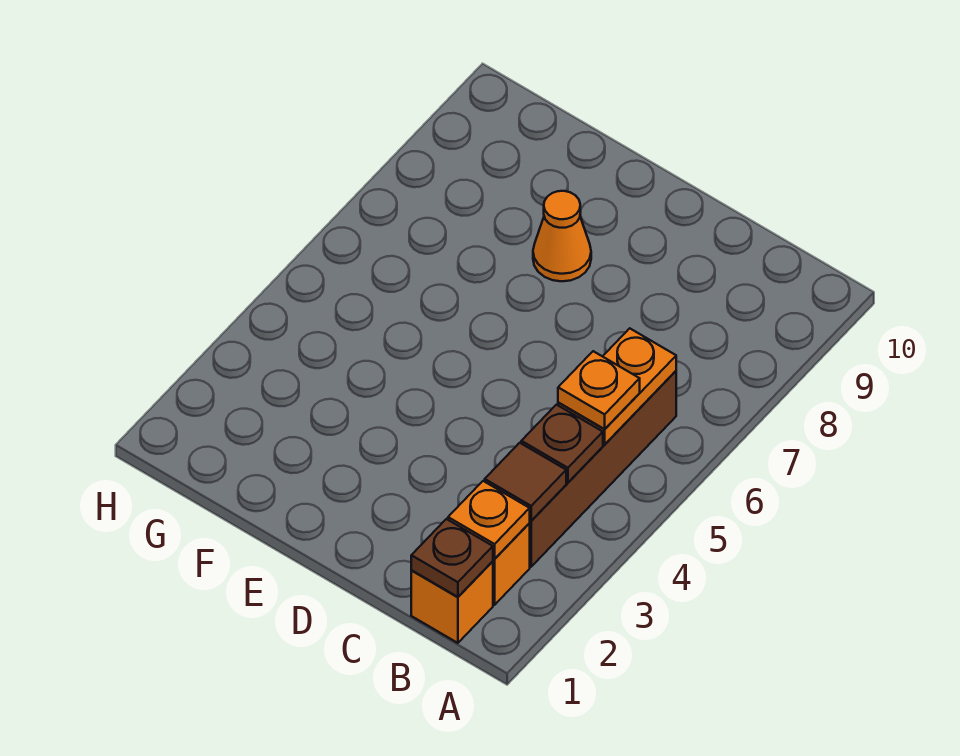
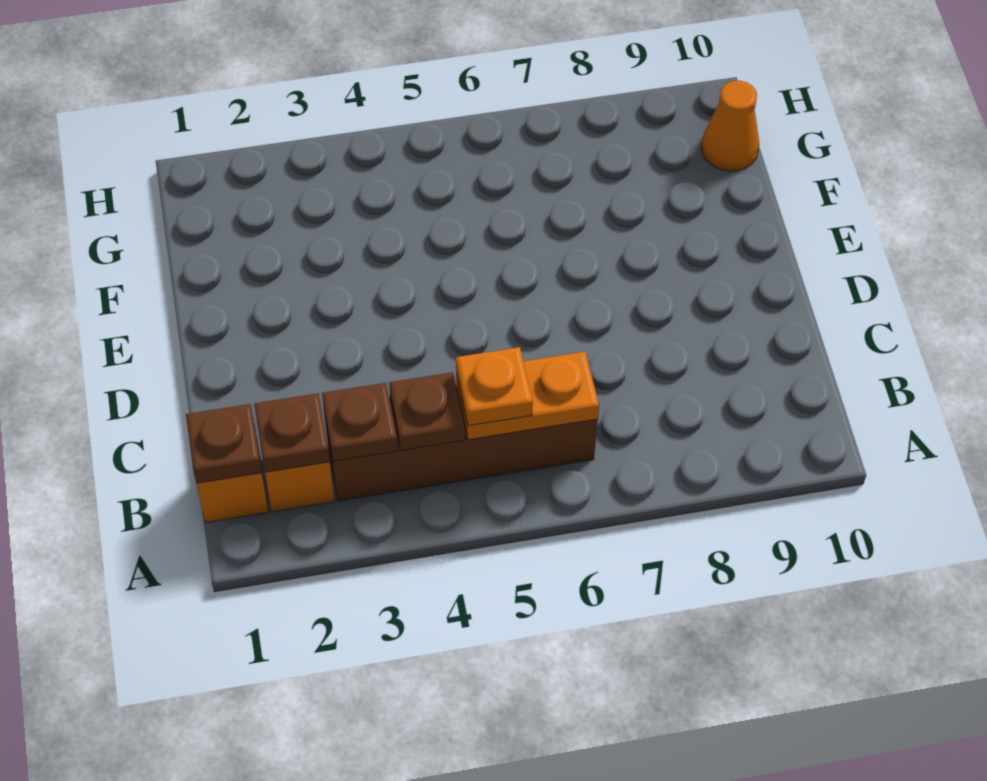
orange plate B2 level 2 -> brown plate B2 level 2
brown tile B3 level 2 -> brown plate B3 level 2
orange cone E8 level 1 -> orange cone G10 level 1

